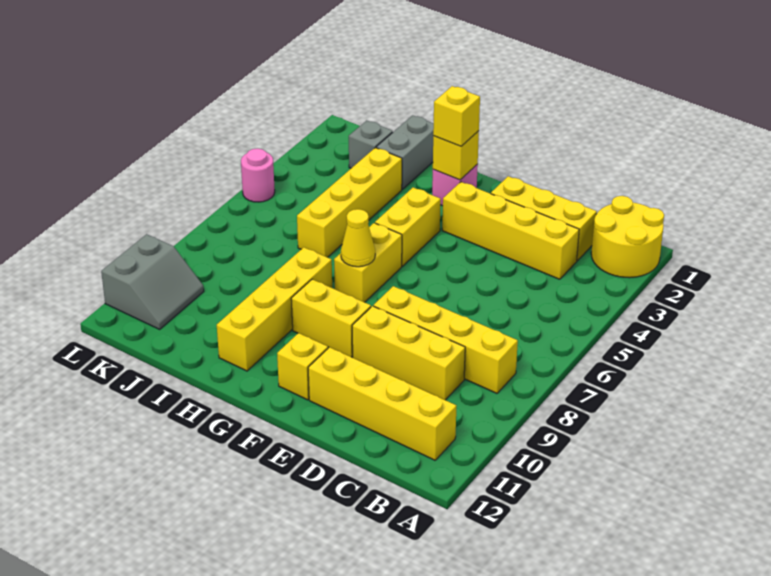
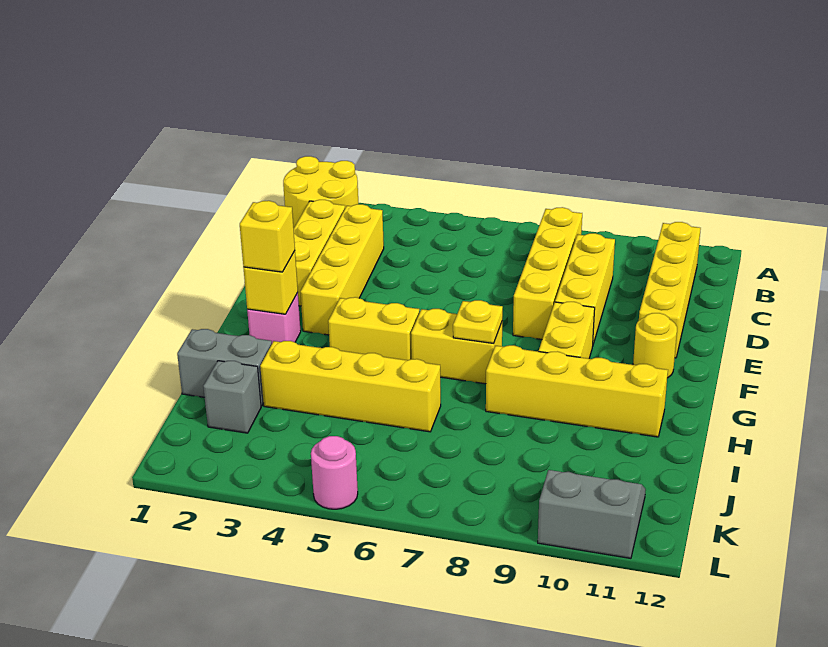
yellow brick F11 level 1 -> yellow round brick F11 level 1
yellow cone G7 level 2 -> yellow plate G7 level 2

